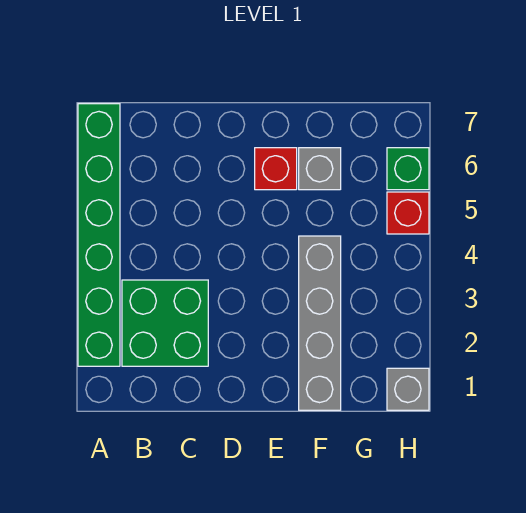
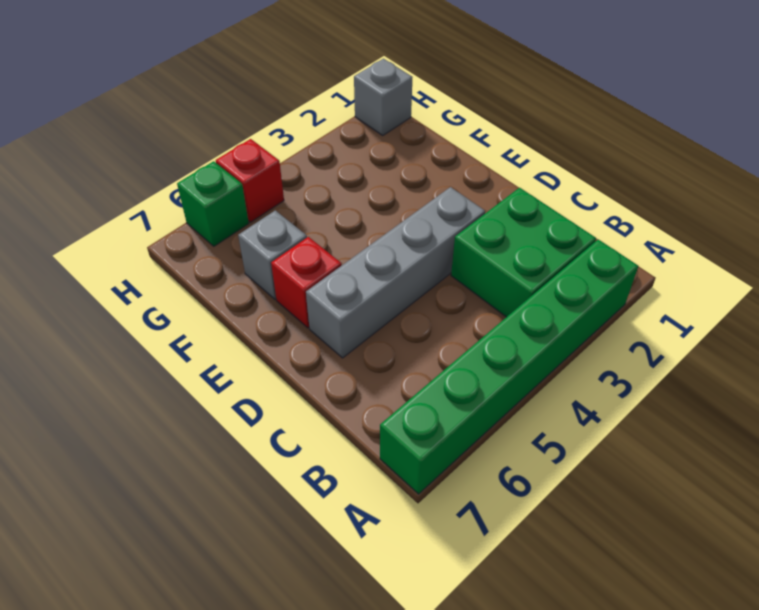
grey brick F1:F4 level 1 -> grey brick D3:D6 level 1

